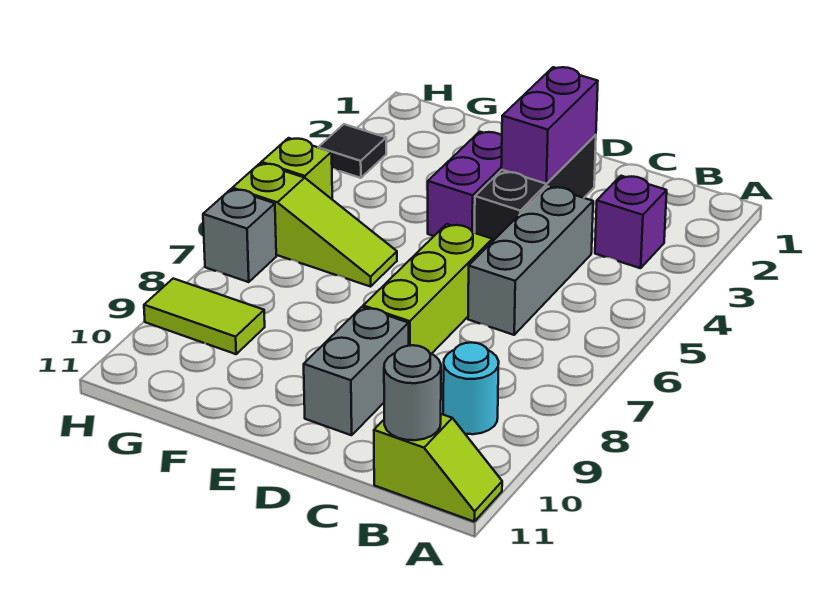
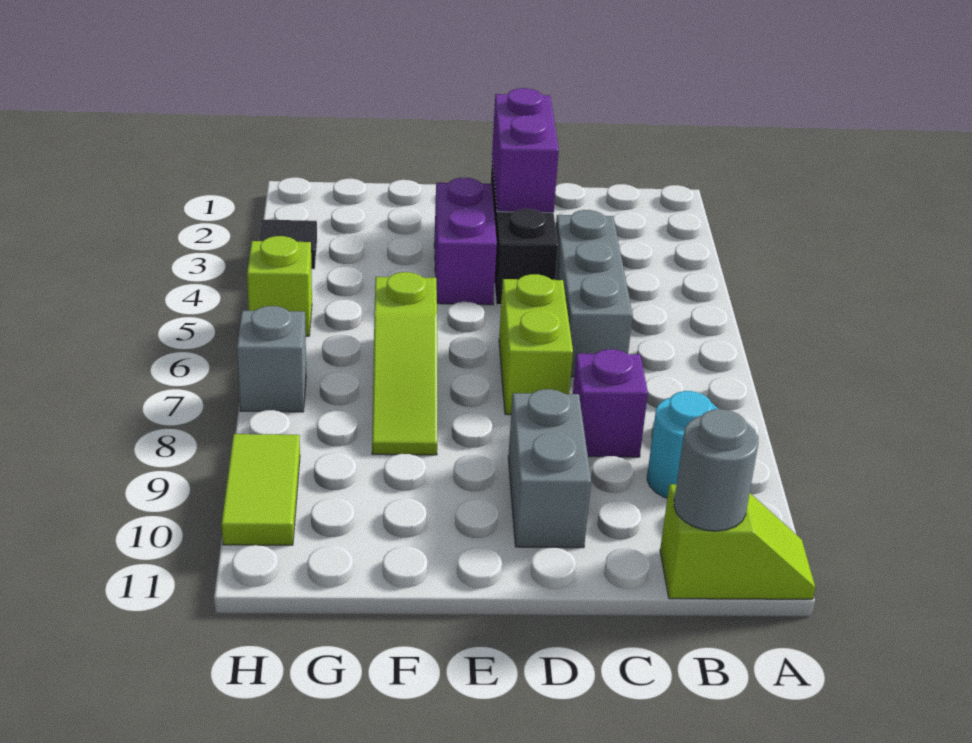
purple brick B3 level 1 -> purple brick C8 level 1
lime brick D6:D8 level 1 -> lime brick D6:D7 level 1
lime slope F6:H6 level 1 top H -> lime slope F6:F8 level 1 top 6
lime tile G9:H9 level 1 -> lime tile H9:H10 level 1

